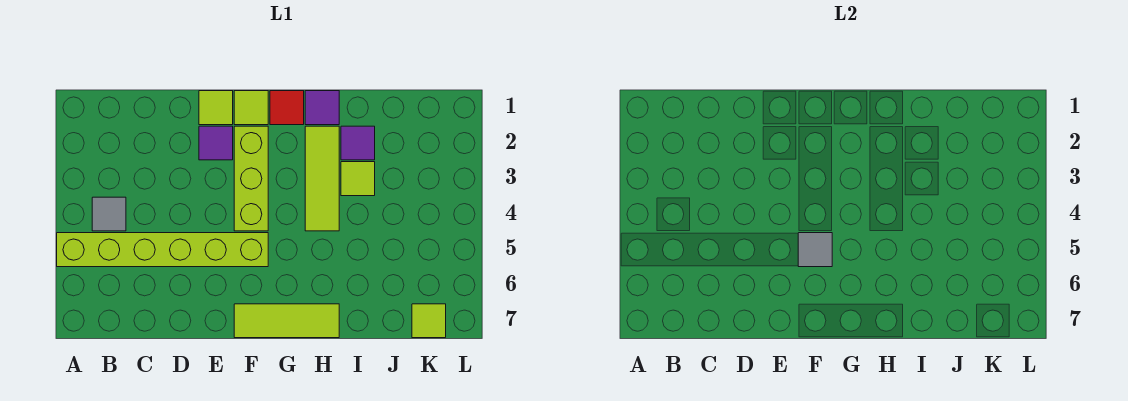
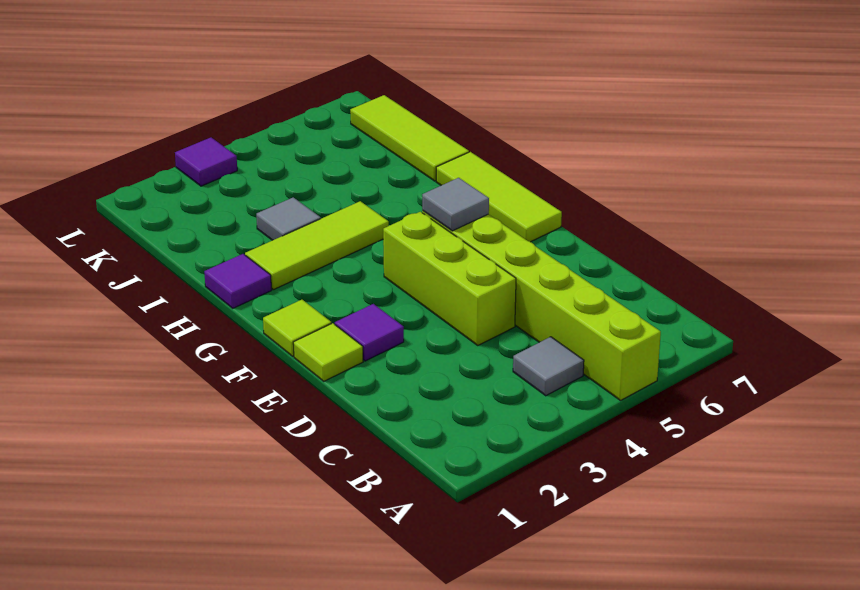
lime brick F2:F4 level 1 -> lime brick D4:F4 level 1
red tile G1 level 1 -> none
purple tile I2 level 1 -> purple tile L3 level 1
lime tile I3 level 1 -> grey tile I3 level 1
lime tile K7 level 1 -> lime tile I7:K7 level 1

